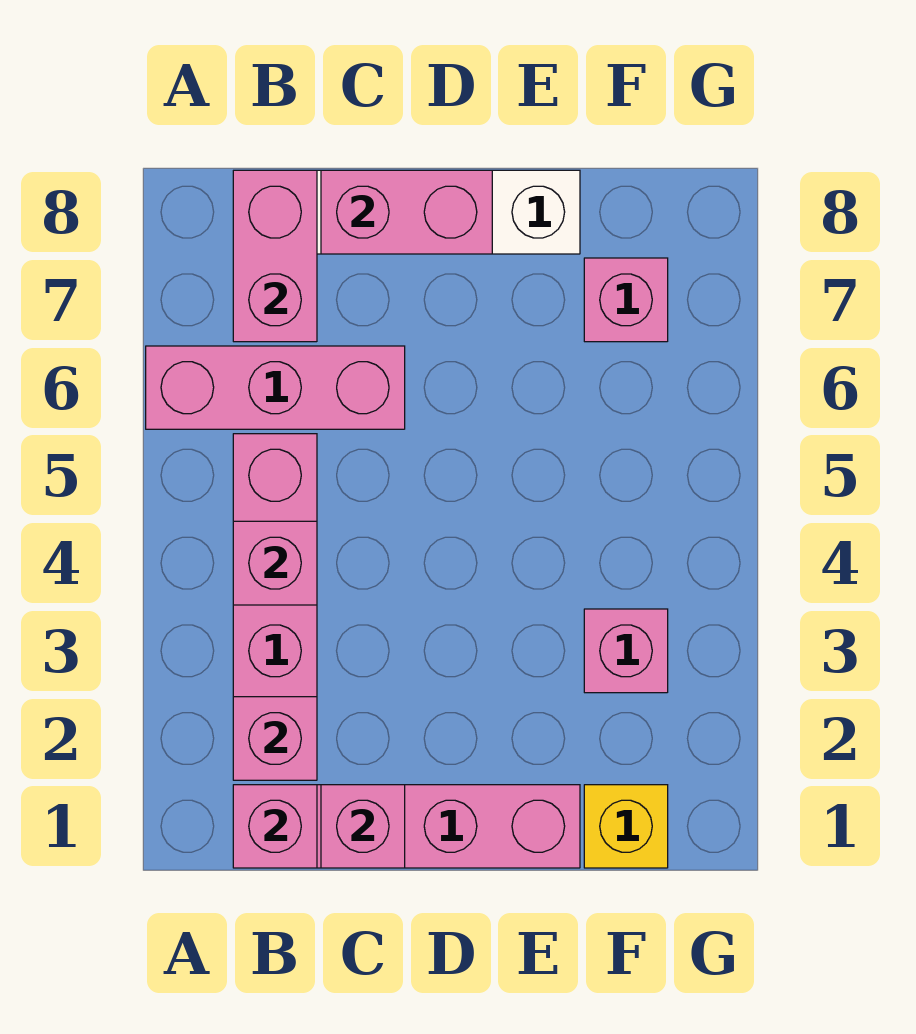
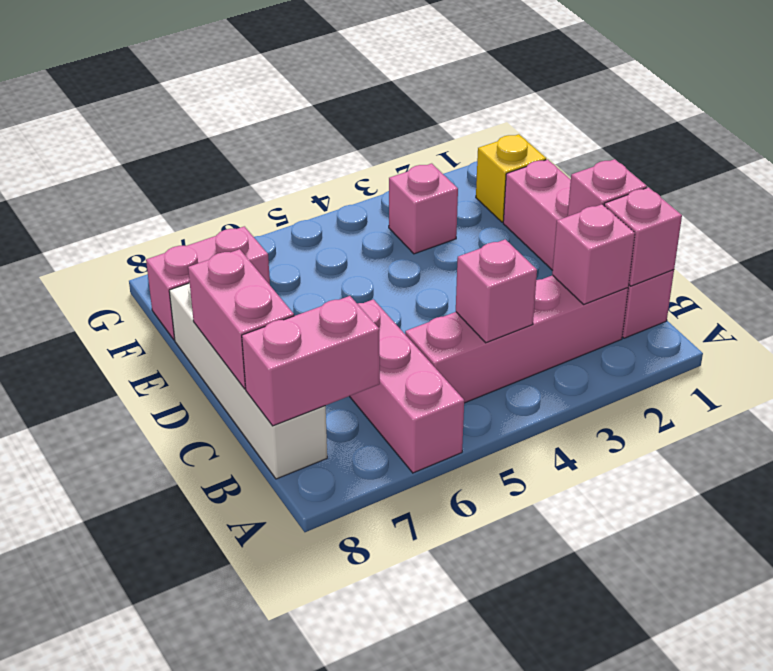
pink brick F7 level 1 -> pink brick F7:F8 level 1

